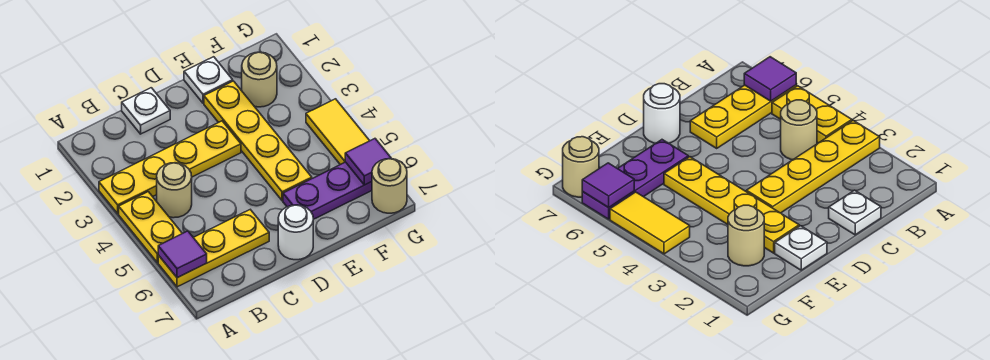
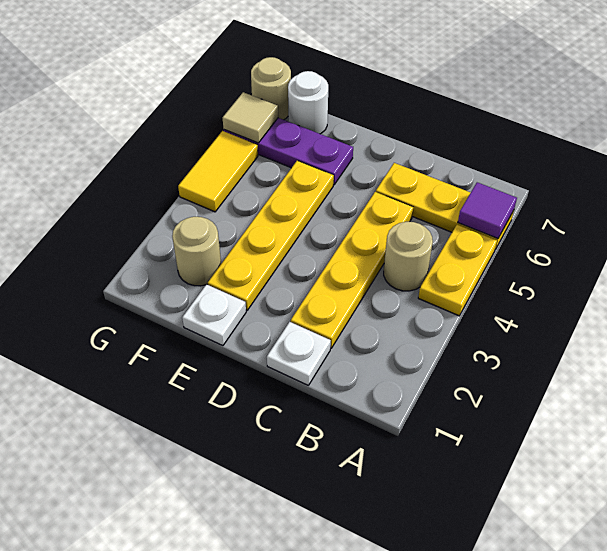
yellow plate A3:D3 level 1 -> yellow plate C2:C5 level 1
white round brick D7 level 1 -> white round brick F7 level 1
purple tile G6 level 2 -> tan tile G6 level 2

